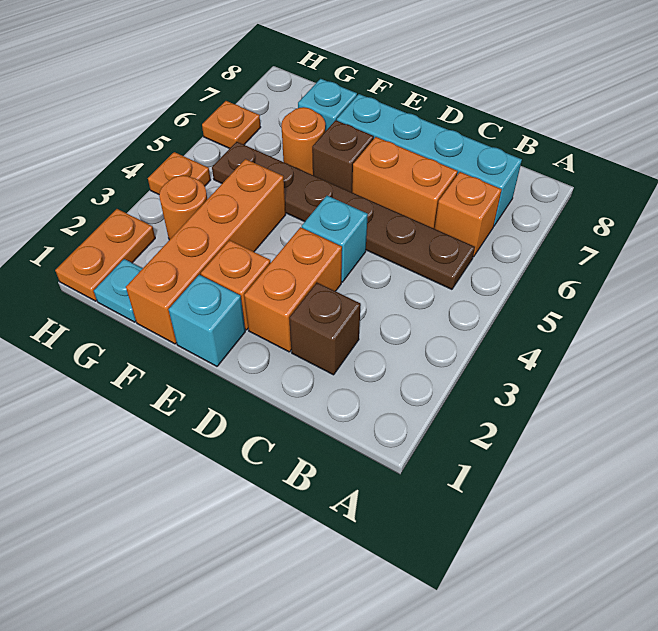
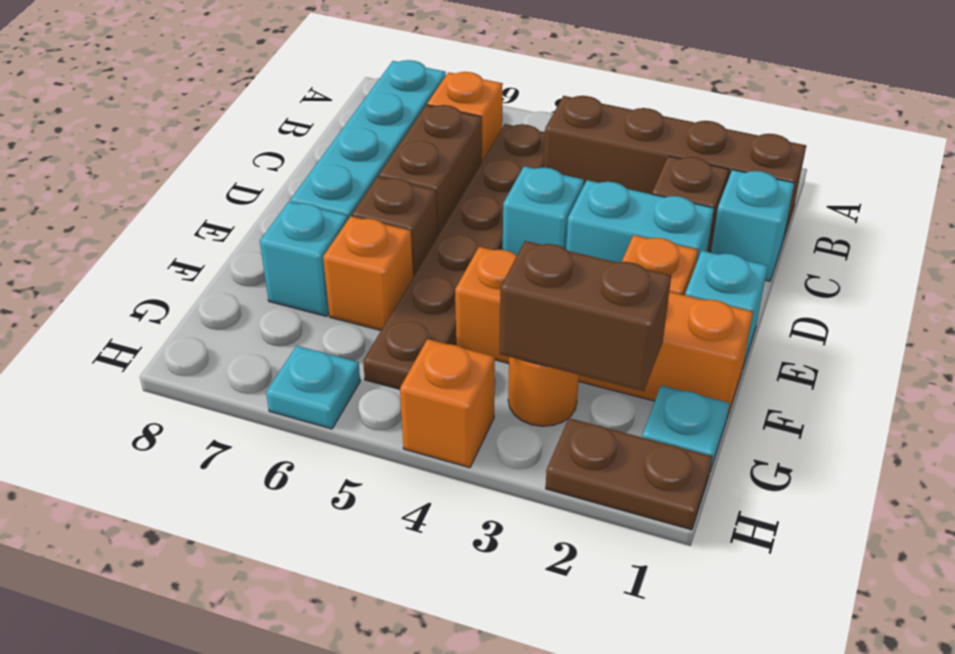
none -> brown brick B1:B4 level 1
none -> cyan brick C1 level 1
orange brick C6:D6 level 1 -> brown brick C6:D6 level 1
orange brick D2:D3 level 1 -> cyan brick D2:D3 level 1
orange round brick F6 level 1 -> orange brick F6 level 1
none -> brown brick G2:G3 level 2
orange plate H1:H2 level 1 -> brown plate H1:H2 level 1
orange plate H4 level 1 -> orange brick H4 level 1
orange plate H6 level 1 -> cyan plate H6 level 1

